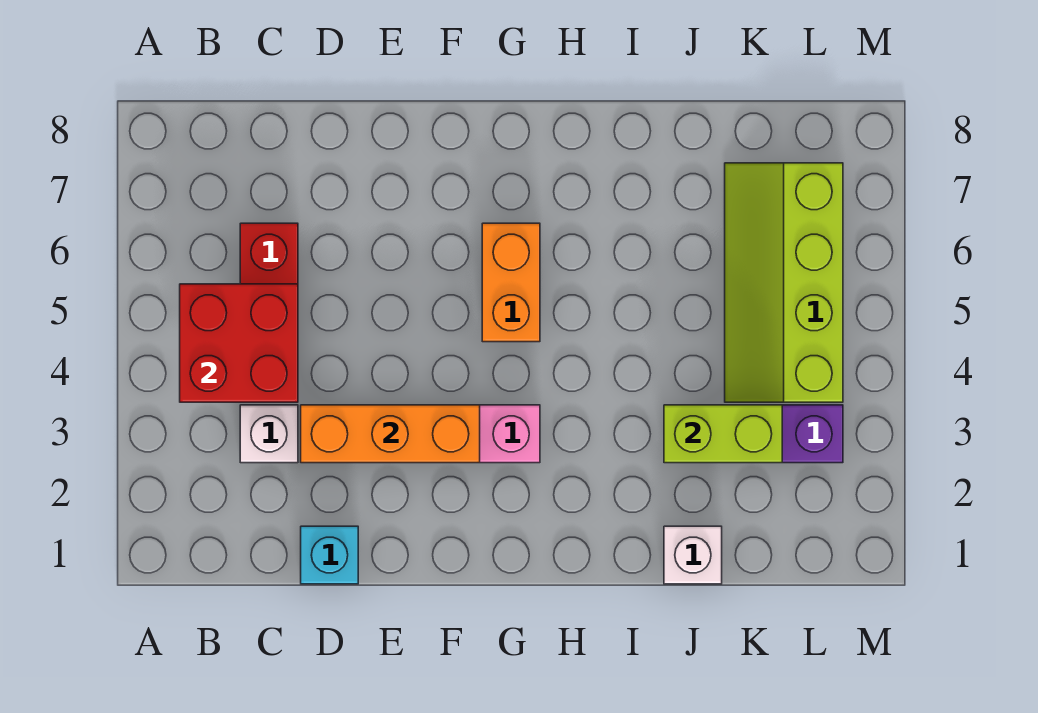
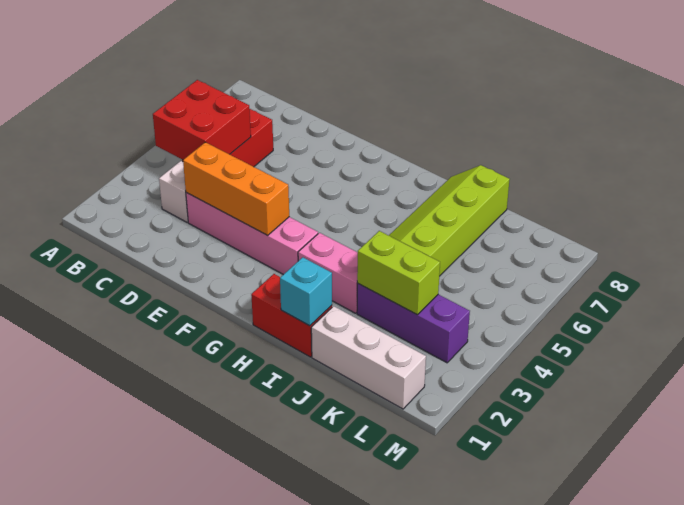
cyan brick D1 level 1 -> cyan brick I1 level 2
orange brick G5:G6 level 1 -> none
none -> red brick H1:I1 level 1
none -> pink brick H3:I3 level 1
white brick J1 level 1 -> white brick J1:L1 level 1
lime slope K4:L7 level 1 top L -> lime slope I5:J8 level 1 top J

